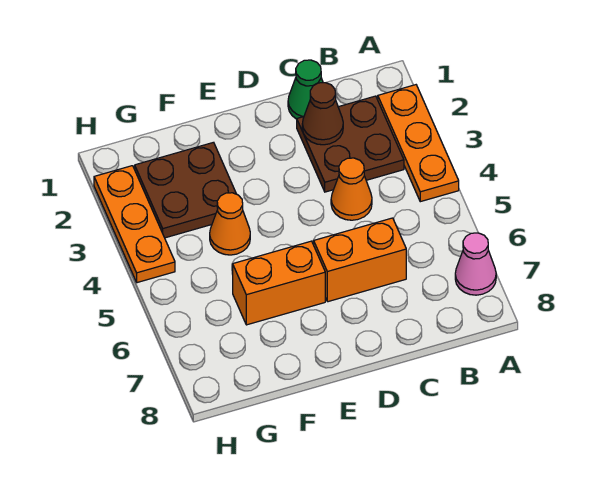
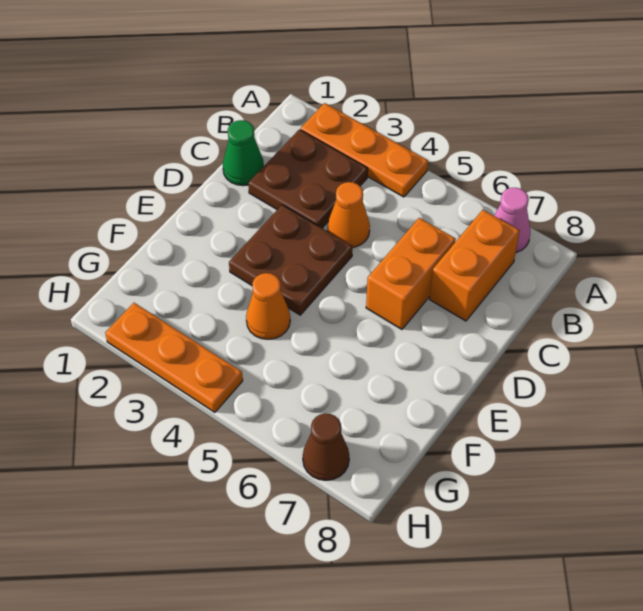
brown cone C2 level 2 -> brown cone H7 level 1
orange brick E6:F6 level 1 -> orange brick B7:C7 level 1
brown plate F2:G3 level 1 -> brown plate D3:E4 level 1

